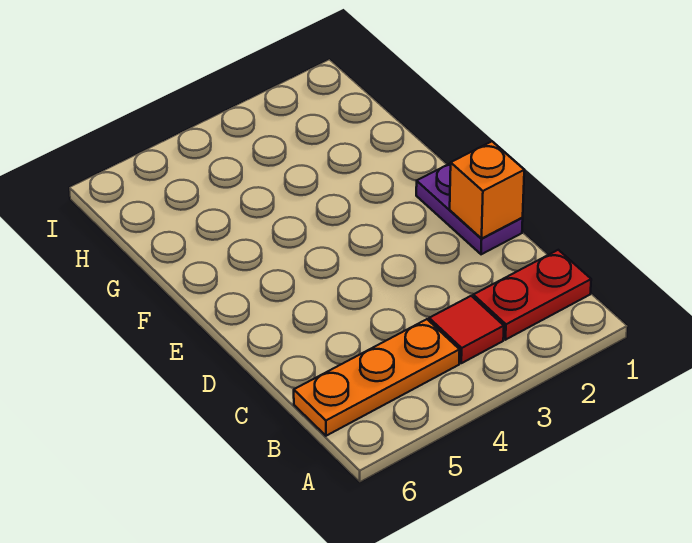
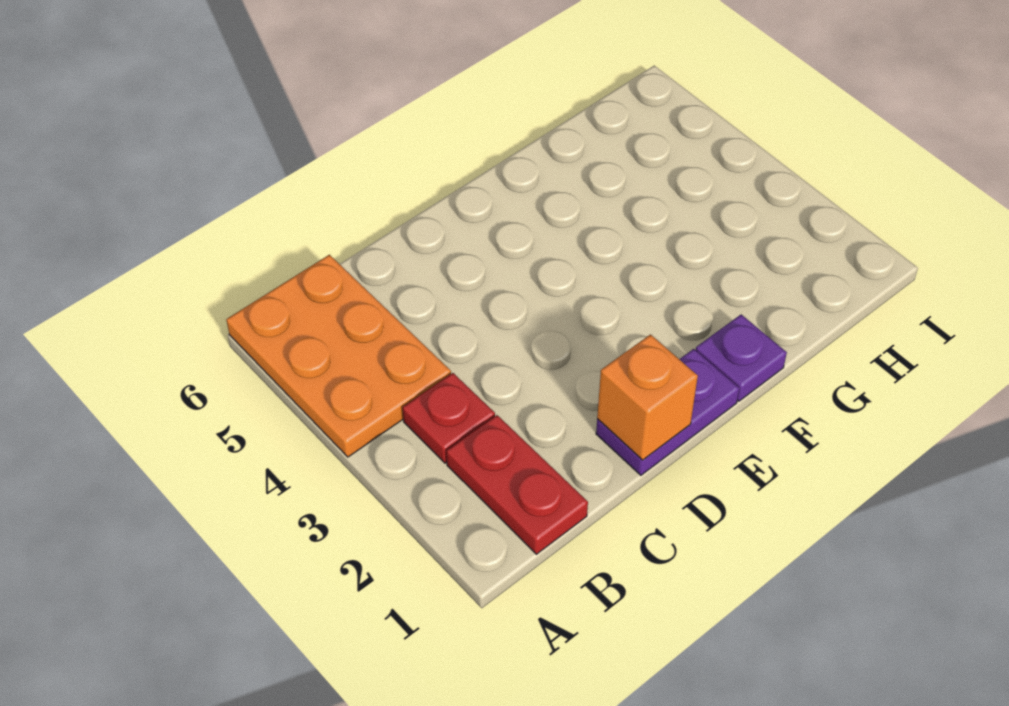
red tile B3 level 1 -> red plate B3 level 1
orange plate B4:B6 level 1 -> orange plate A4:B6 level 1
none -> purple plate F1 level 1

